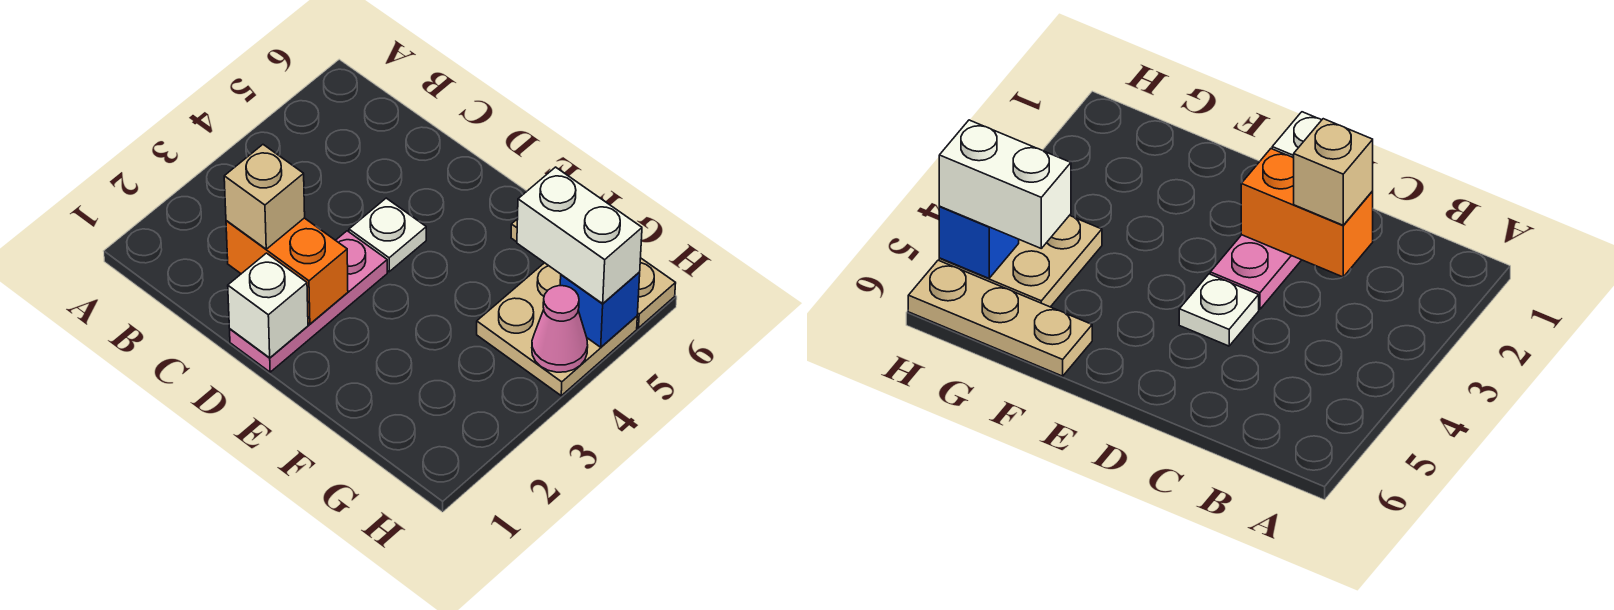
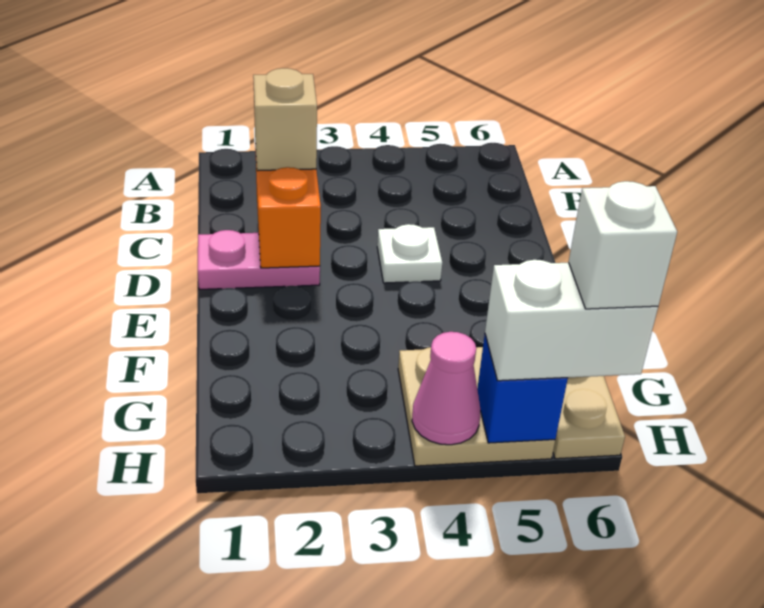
pink plate D1:D3 level 1 -> pink plate D1:D2 level 1
white brick D1 level 2 -> white brick H6 level 4
white brick G5:H5 level 3 -> white brick H5:H6 level 3

